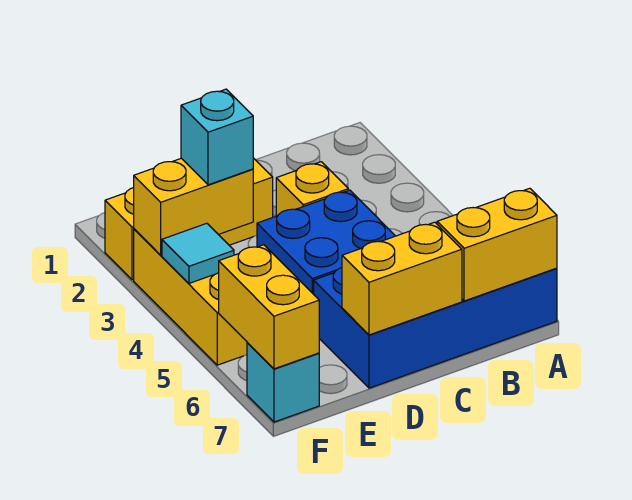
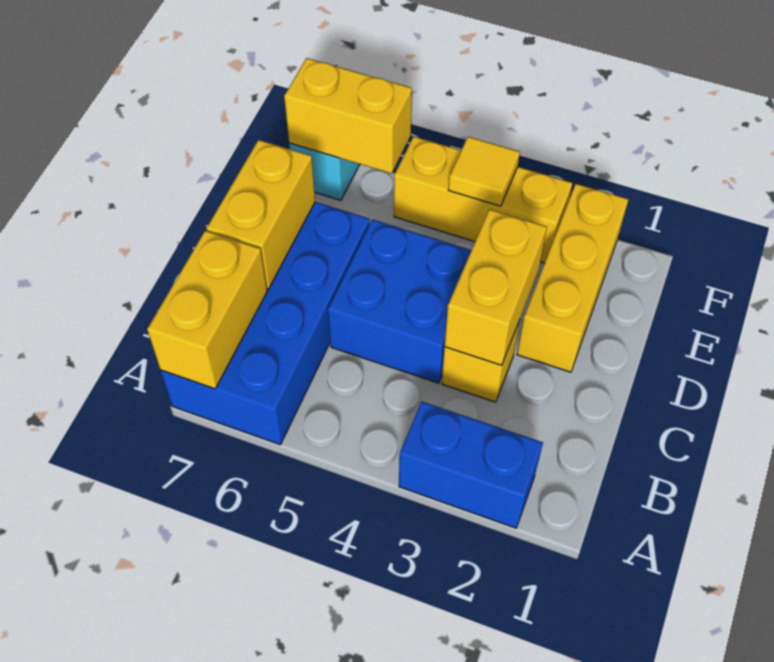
none -> blue brick A2:A3 level 1
yellow brick E3:F3 level 2 -> yellow brick C3:D3 level 2
cyan brick E3 level 3 -> none
cyan tile F4 level 2 -> yellow tile F4 level 2

